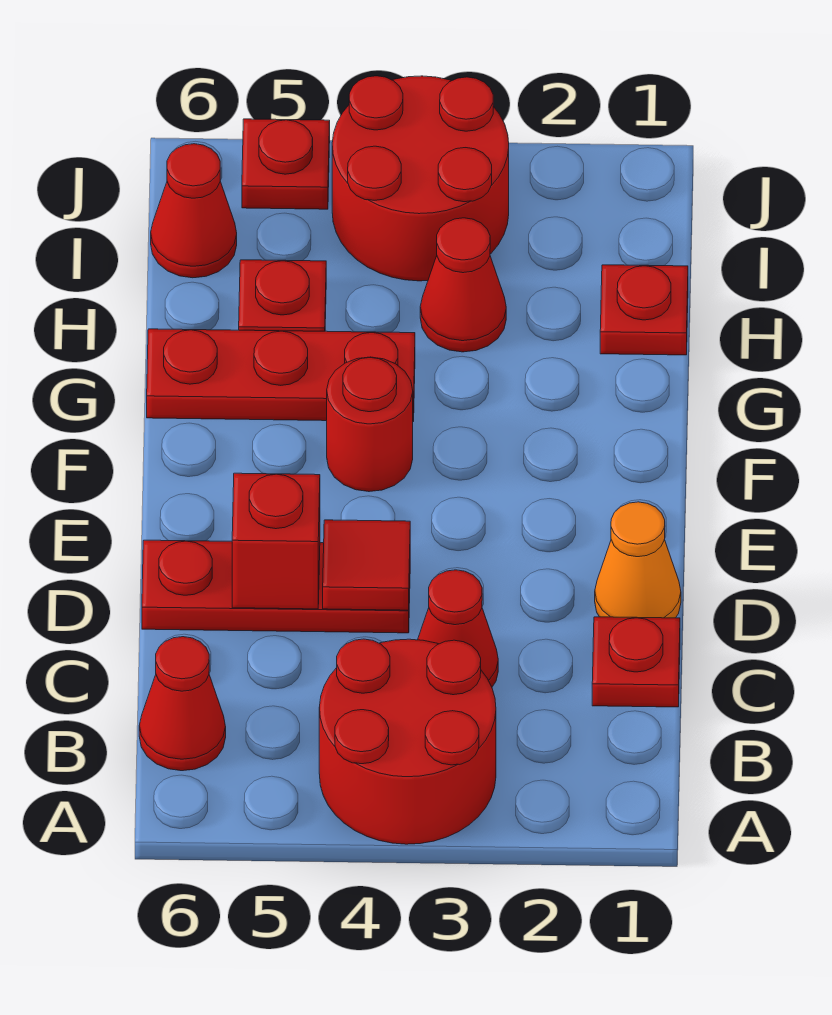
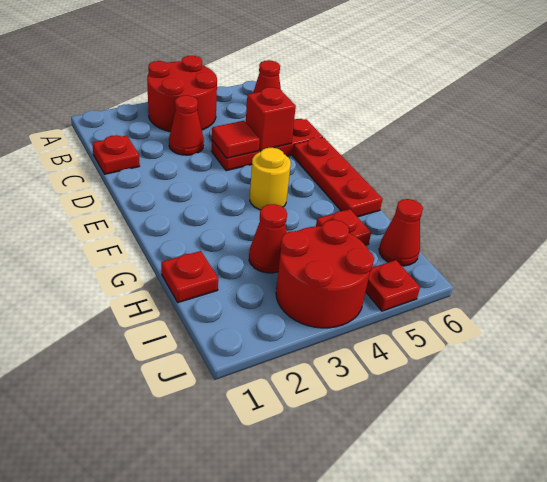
orange cone D1 level 1 -> none
red round brick F4 level 1 -> yellow round brick F4 level 1
red plate G4:G6 level 1 -> red plate E6:G6 level 1

